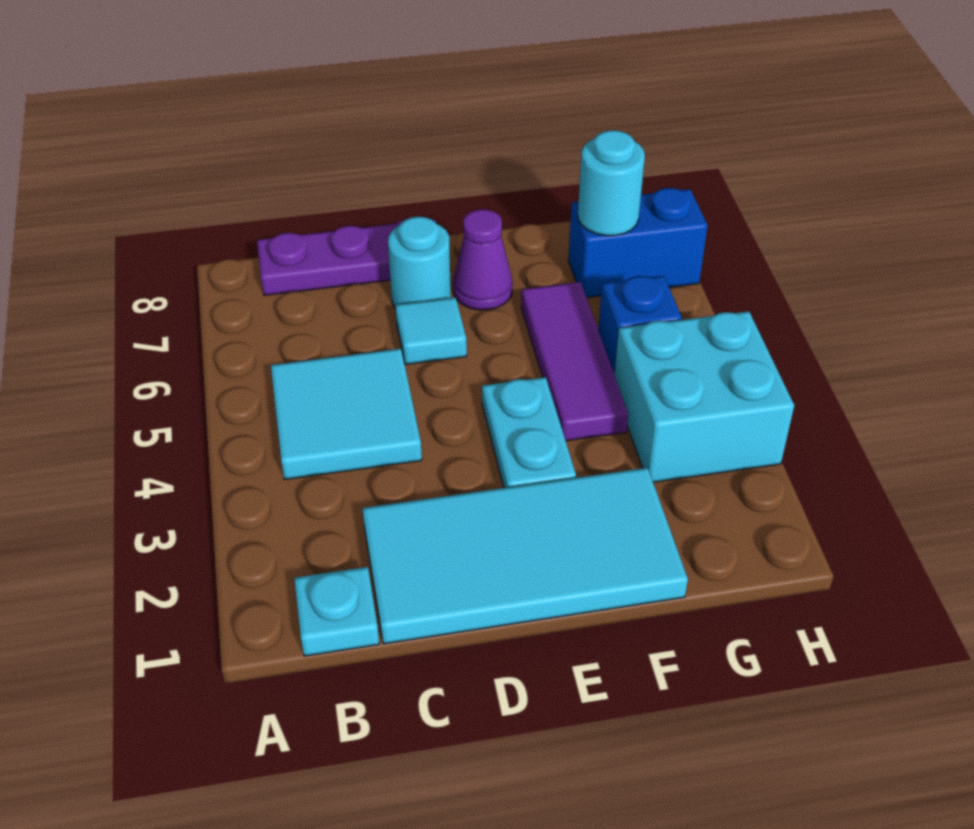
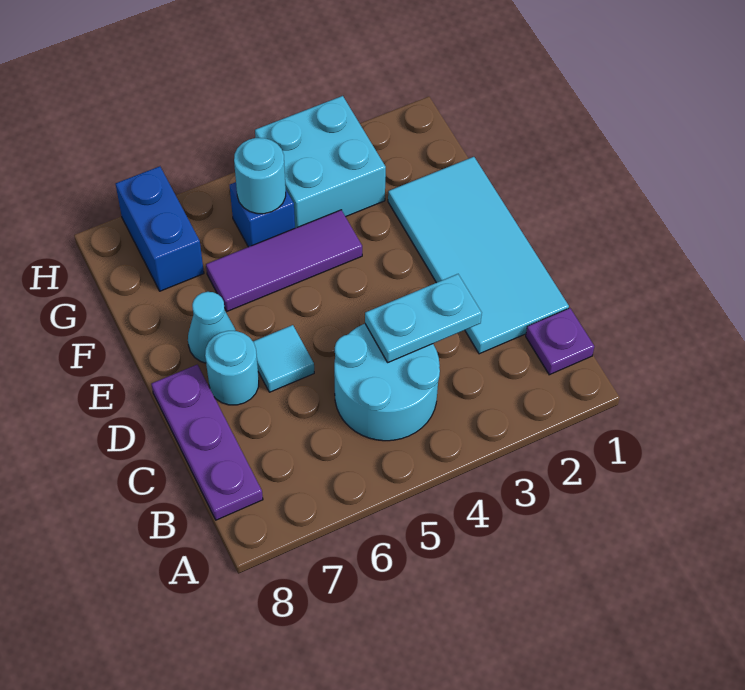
cyan plate B1 level 1 -> purple plate B1 level 1
cyan tile B4:C5 level 1 -> cyan round brick B4:C5 level 1
cyan plate E3:E4 level 1 -> cyan plate C3:C4 level 2
purple cone E7 level 1 -> cyan cone E7 level 1
cyan round brick G7 level 2 -> cyan round brick G5 level 2

